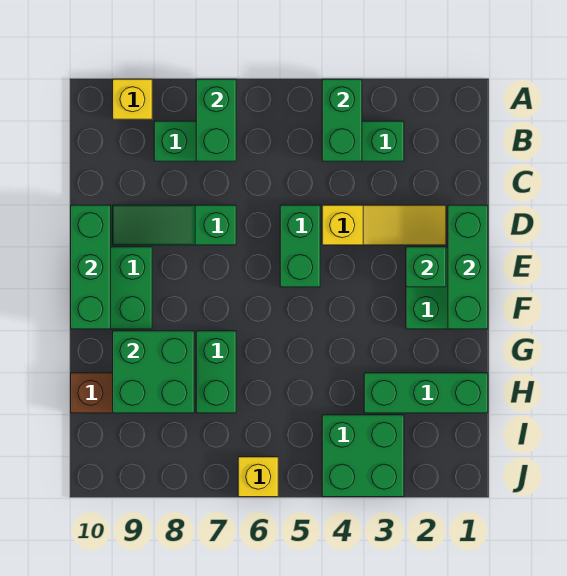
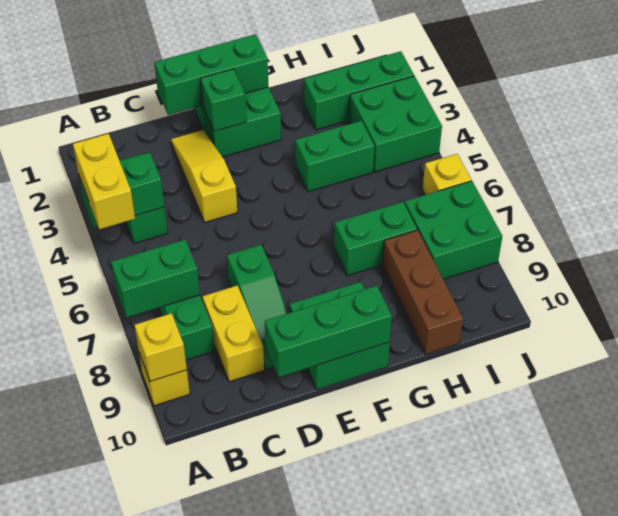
none -> yellow brick A4:A5 level 3
none -> yellow brick A9 level 2
none -> yellow brick C8:C9 level 1
green brick D5:E5 level 1 -> green brick G4:H4 level 1
green brick G8:H9 level 2 -> green brick I7:J8 level 1
green brick H1:H3 level 1 -> green brick H2:J2 level 1

